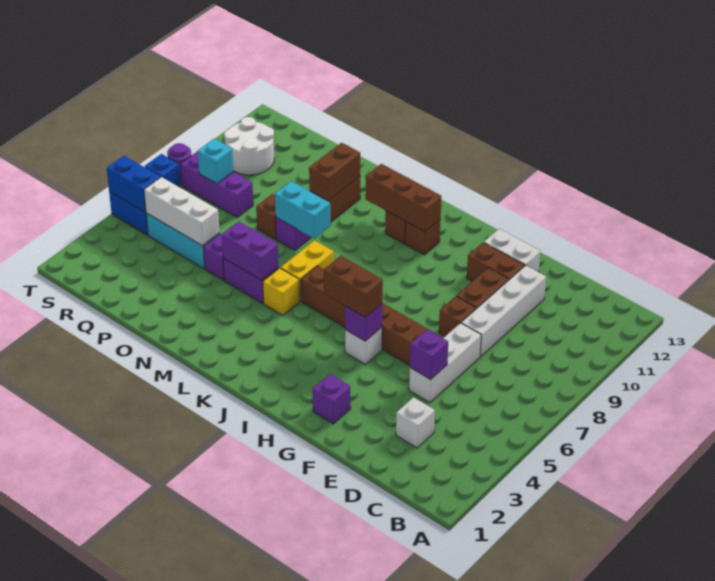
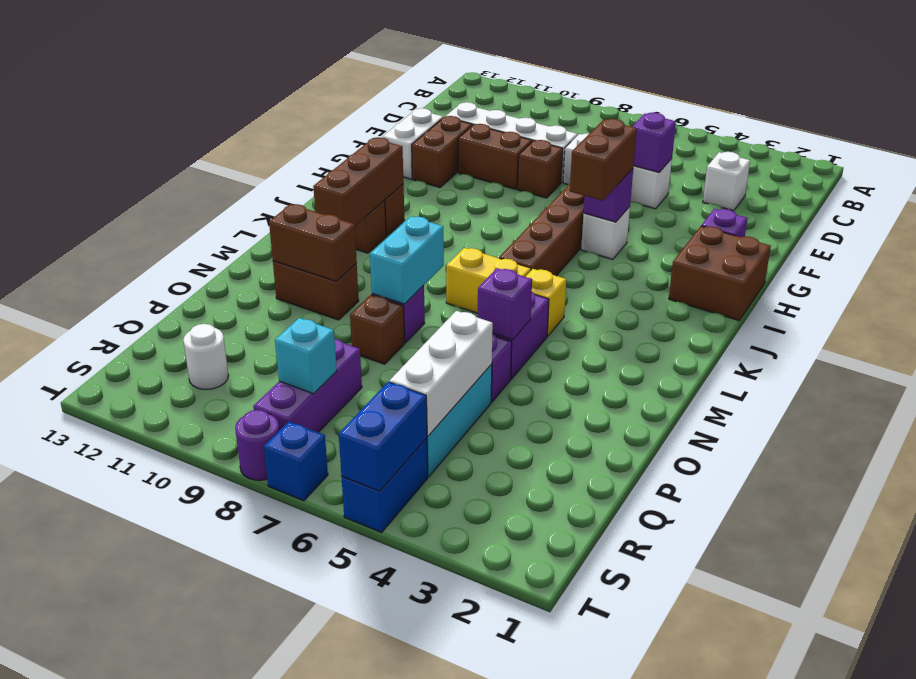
none -> brown brick H1:I2 level 1
purple brick M5:N5 level 2 -> purple brick N5 level 2
white round brick R10:S11 level 1 -> white round brick R11 level 1

